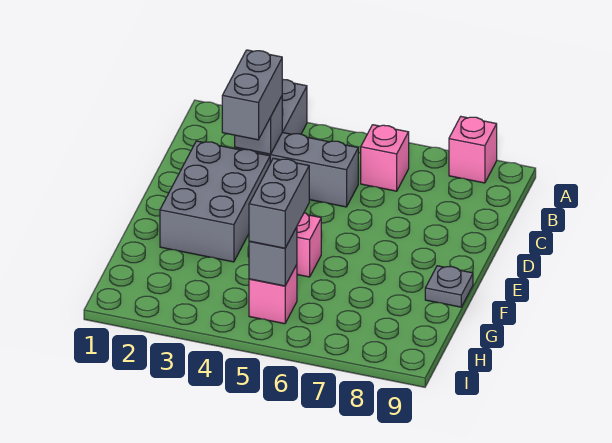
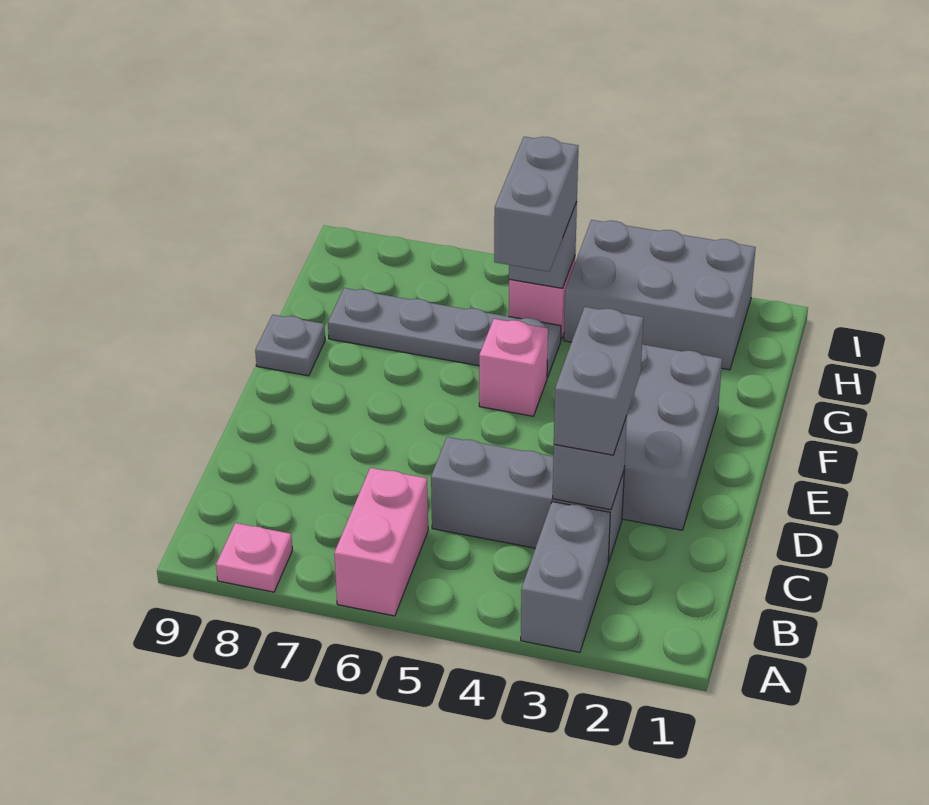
pink brick A8 level 1 -> pink plate A8 level 1
pink brick B6 level 1 -> pink brick A6:B6 level 1
none -> grey plate G5:G8 level 1
none -> grey brick H2:I4 level 1

